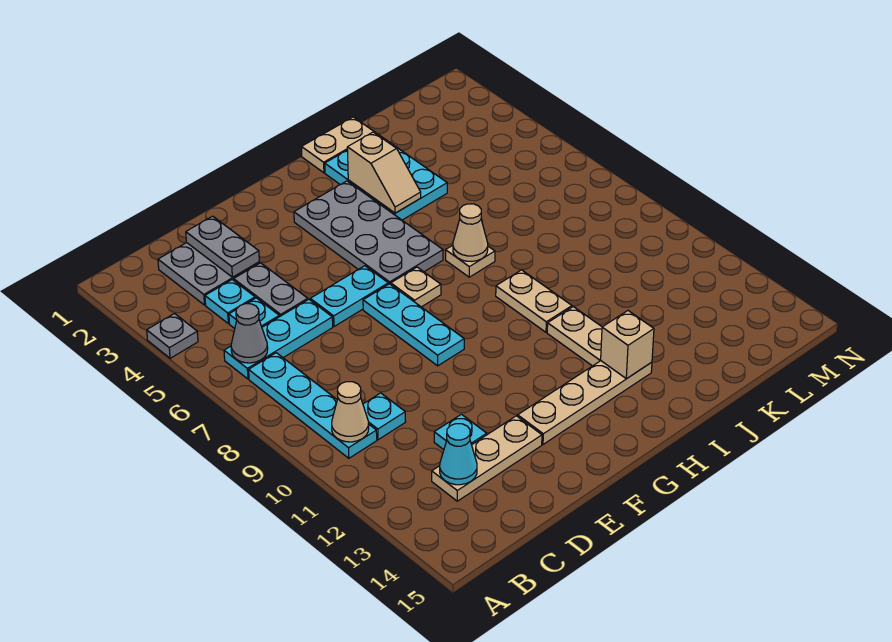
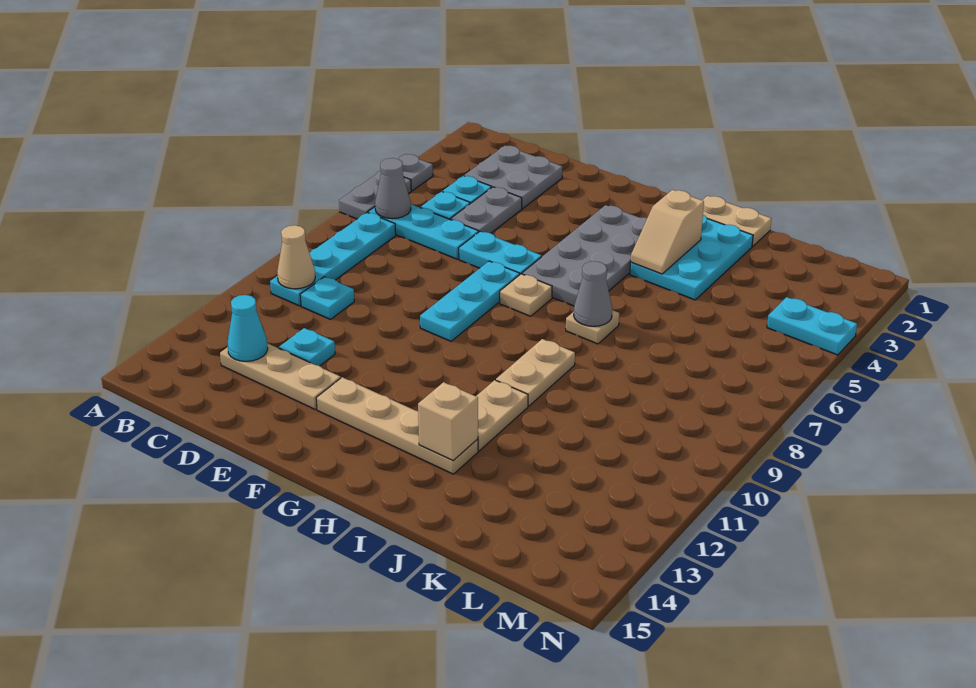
grey plate D2:D3 level 2 -> grey plate A5:A6 level 1
tan cone I7 level 2 -> grey cone I7 level 2
none -> cyan plate M4:N4 level 1

